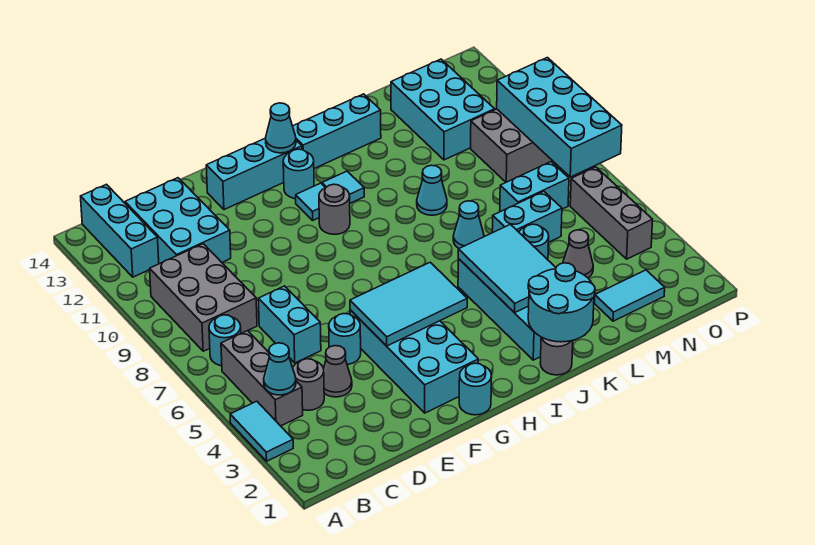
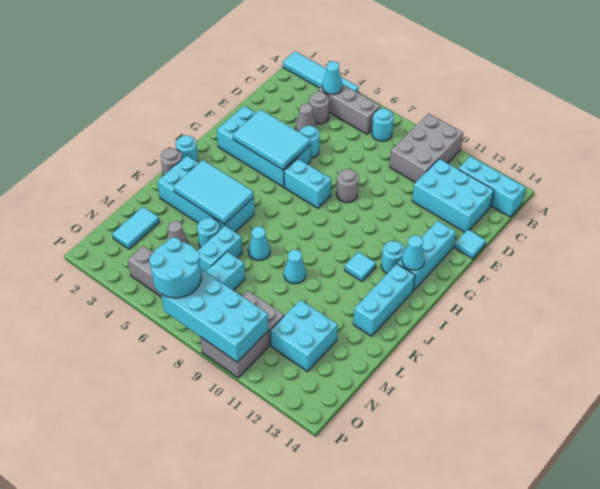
cyan tile A3:A4 level 1 -> cyan tile A1:A4 level 1
grey brick B8:C10 level 1 -> grey brick A9:C10 level 1
cyan brick D6:D7 level 1 -> cyan brick G6:G7 level 1
cyan tile F4:H5 level 2 -> cyan tile F3:G5 level 2
cyan round brick G1 level 1 -> cyan round brick I1 level 1
grey round brick H10 level 1 -> grey round brick F8 level 1
cyan tile H11 level 1 -> cyan tile E14 level 1
cyan round brick J1:K2 level 2 -> cyan round brick O6:P7 level 3
cyan brick M11:N13 level 1 -> cyan brick M11:N12 level 1

